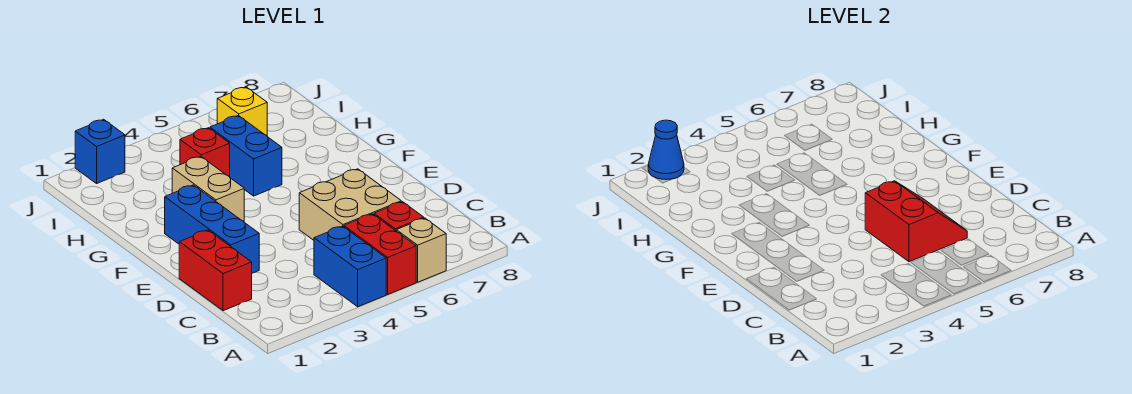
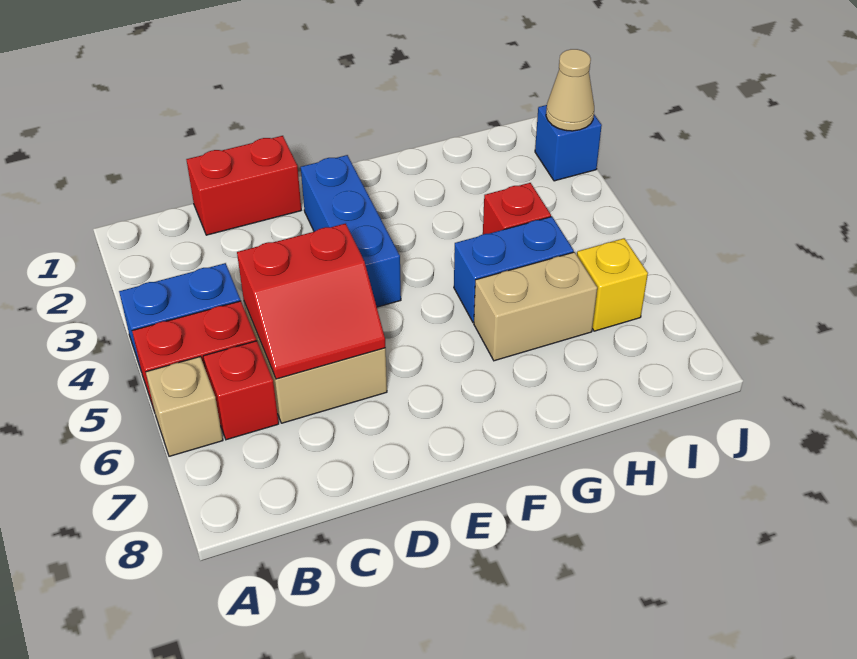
blue brick D2:F2 level 1 -> blue brick E2:E4 level 1
tan brick F3:G3 level 1 -> tan brick G6:H6 level 1
blue cone J2 level 2 -> tan cone J2 level 2

